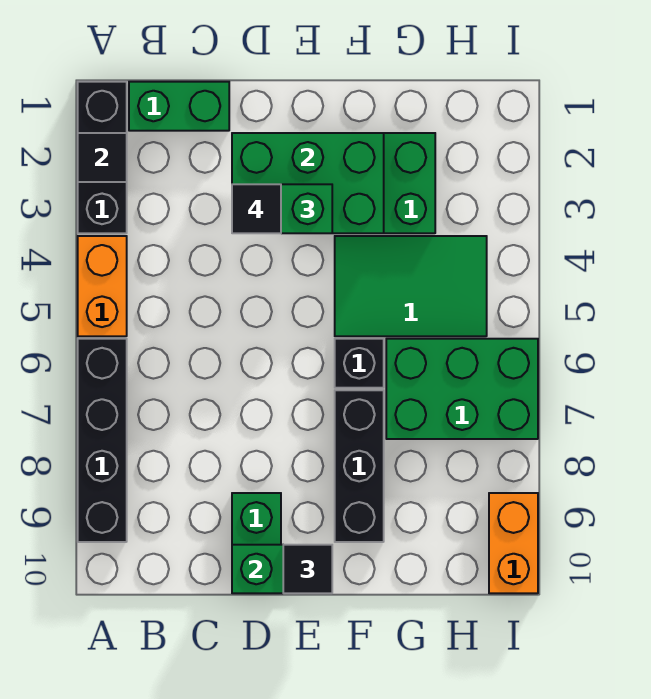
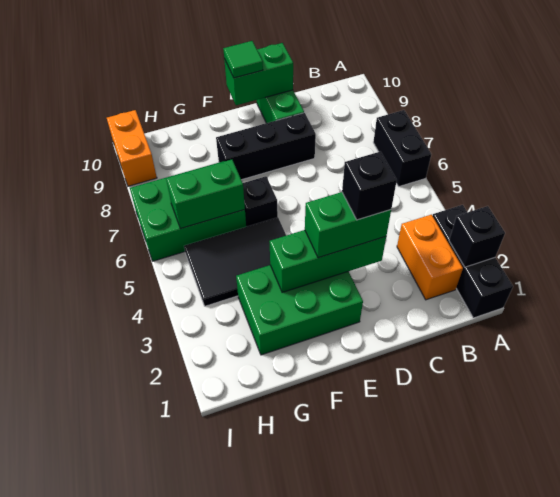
black tile A2 level 2 -> black brick A2 level 2
orange brick A4:A5 level 1 -> orange brick B2:B3 level 1
black brick A6:A9 level 1 -> black brick A6:A7 level 1
green brick B1:C1 level 1 -> green brick G6:H6 level 2
green brick D2:F3 level 2 -> green brick D3:F3 level 2
black tile D3 level 4 -> black brick D3 level 4
black tile E10 level 3 -> green tile E10 level 3
green tile F4:H5 level 1 -> black tile F4:H5 level 1
black brick F7:F9 level 1 -> black brick D8:F8 level 1

